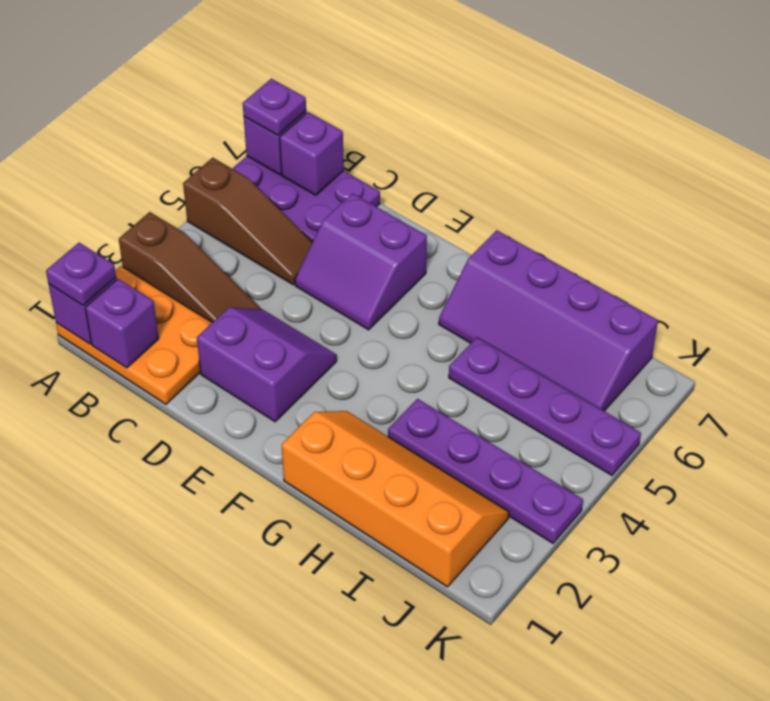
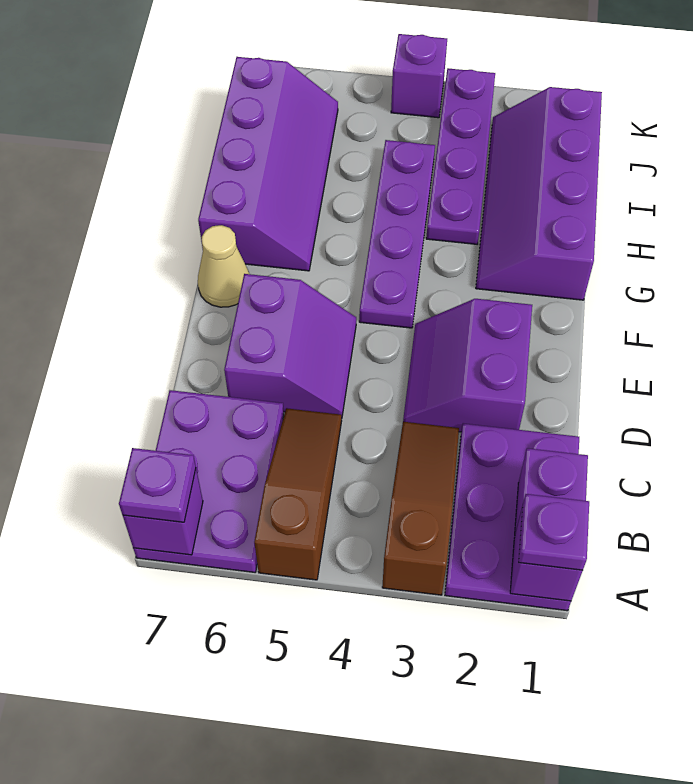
orange plate A1:C2 level 1 -> purple plate A1:C2 level 1
purple brick B7 level 2 -> purple brick K4 level 1
none -> tan cone F7 level 1
orange slope G1:J2 level 1 top 1 -> purple slope G1:J2 level 1 top 1
purple plate H5:K5 level 1 -> purple plate F4:I4 level 1

